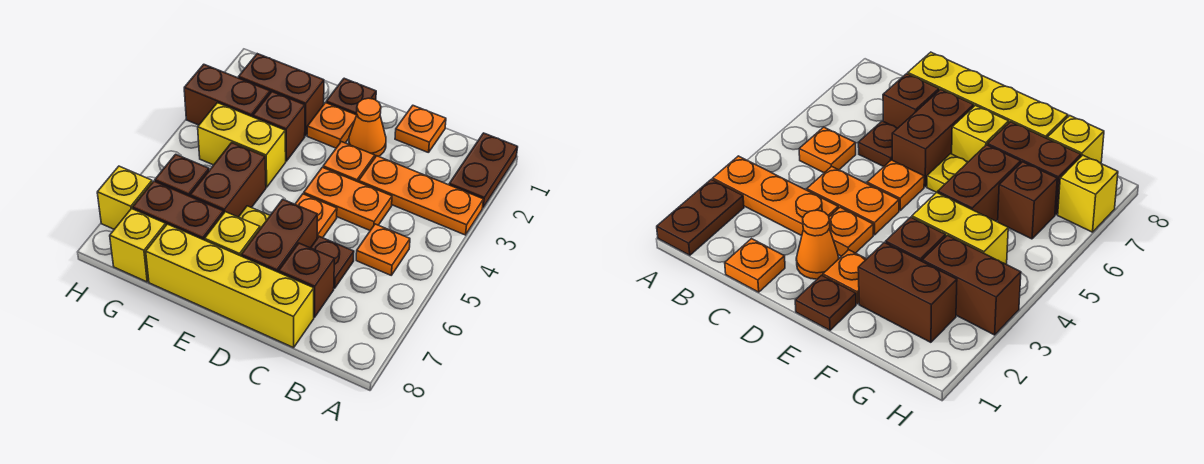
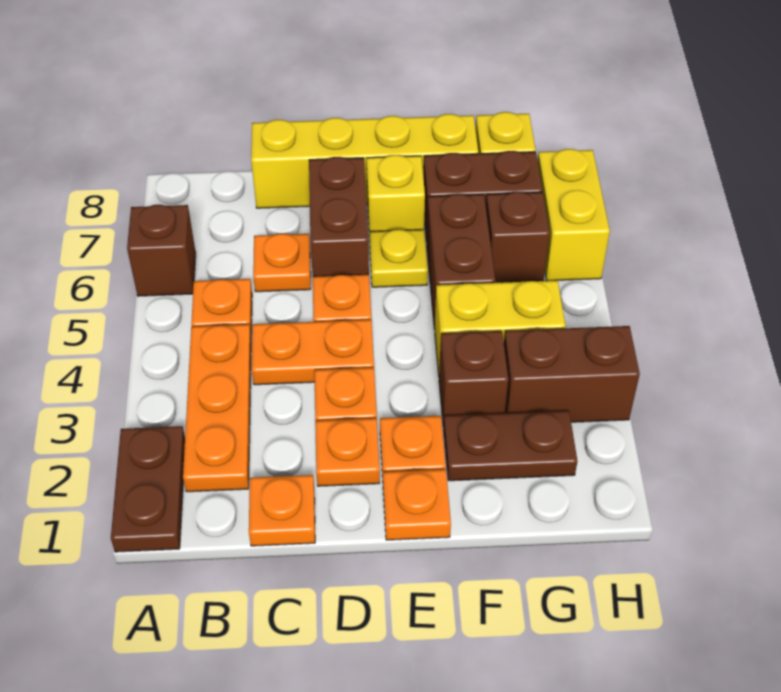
orange plate A3:C3 level 1 -> orange plate B2:B4 level 1
brown plate C6 level 1 -> orange plate C6 level 1
brown brick C7 level 1 -> brown brick A6 level 1
orange cone D2 level 1 -> orange plate D2 level 1
brown plate E1 level 1 -> orange plate E1 level 1
brown brick F2:G2 level 1 -> brown plate F2:G2 level 1
yellow brick H7 level 1 -> yellow brick H6:H7 level 1

